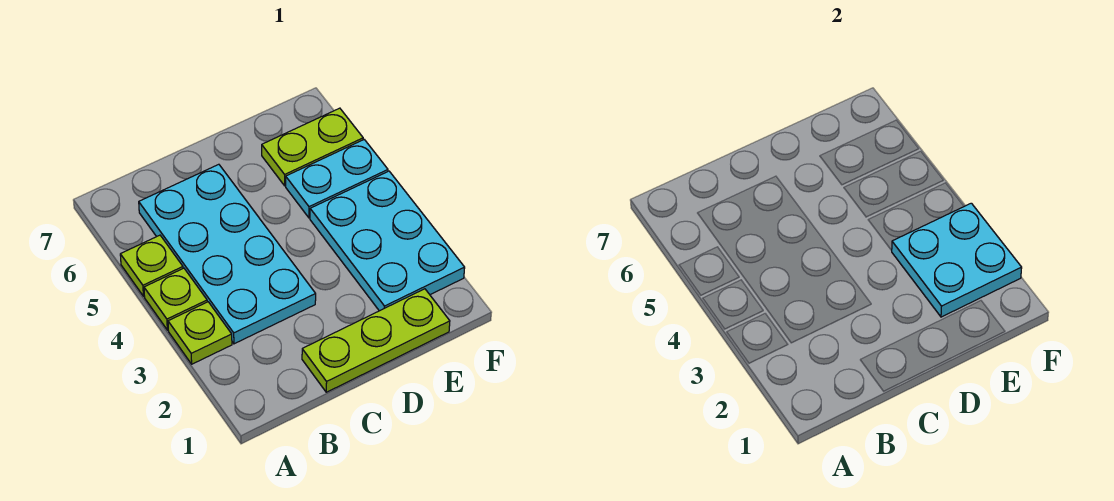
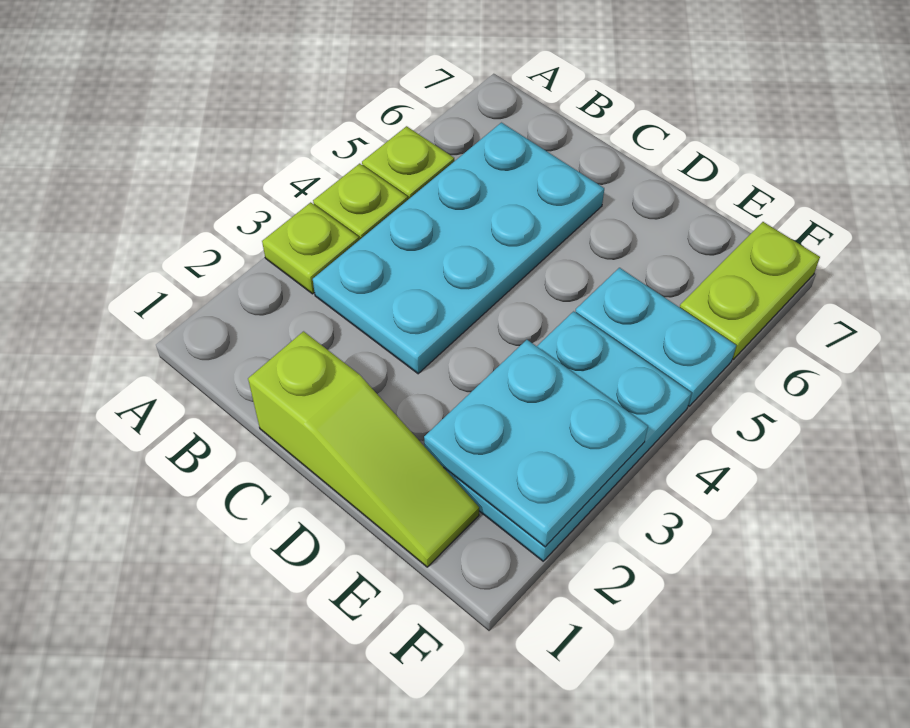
lime plate C1:E1 level 1 -> lime slope C1:E1 level 1 top C
lime plate E6:F6 level 1 -> lime plate F6:F7 level 1

